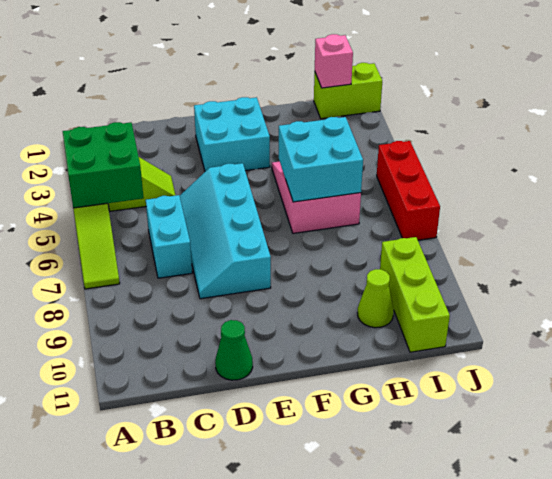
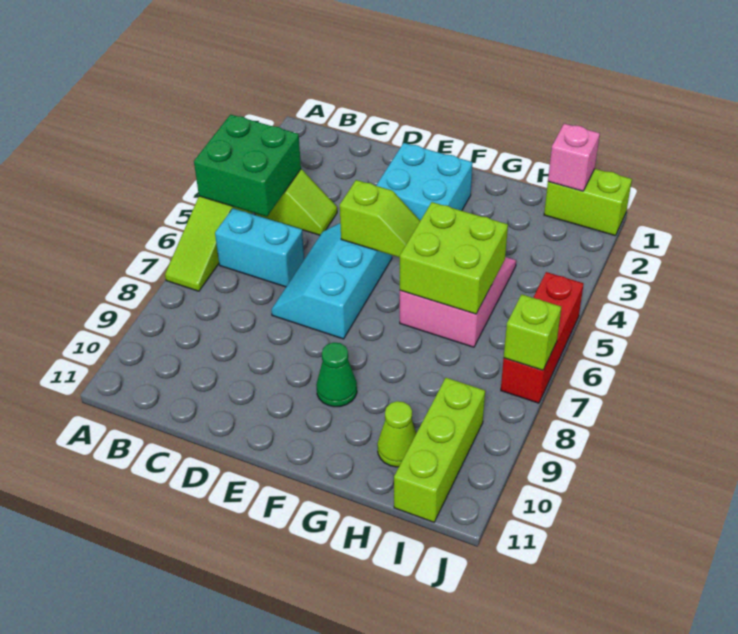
cyan brick C6:C7 level 1 -> cyan brick B6:C6 level 1
cyan slope D5:E8 level 1 top E -> cyan slope D5:E7 level 1 top E
green cone D11 level 1 -> green cone F9 level 1
none -> lime slope E5:F5 level 2 top E
cyan brick G5:H6 level 2 -> lime brick G5:H6 level 2
none -> lime brick J7 level 2

